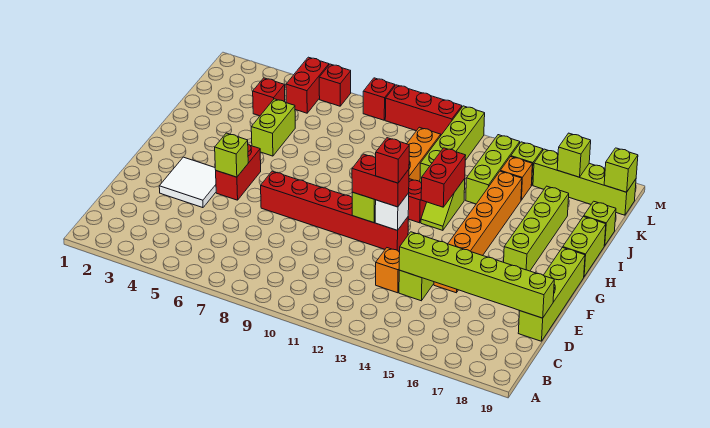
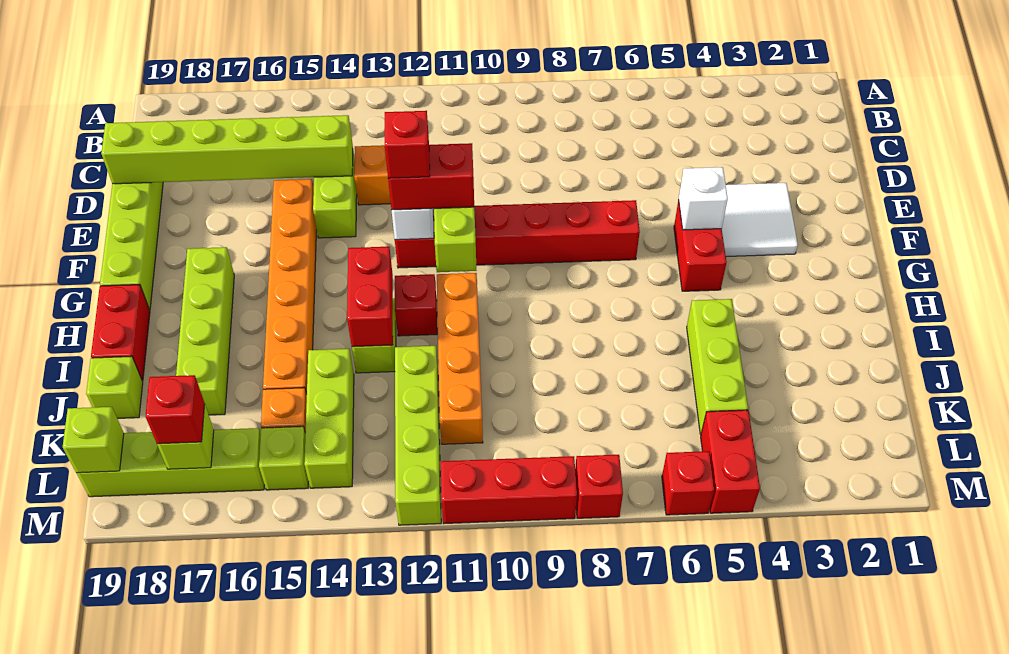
lime brick F5 level 2 -> white brick F5 level 2
lime brick H19:I19 level 1 -> red brick H19:I19 level 1
lime brick I5:J5 level 1 -> lime brick I5:K5 level 1
red brick K4 level 1 -> red brick L17 level 3

